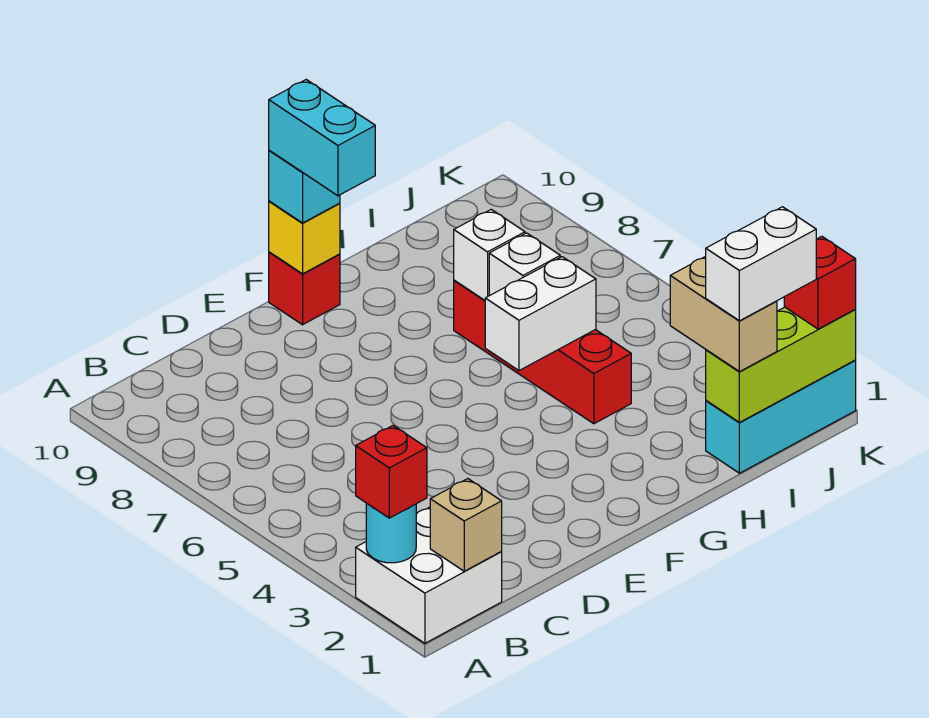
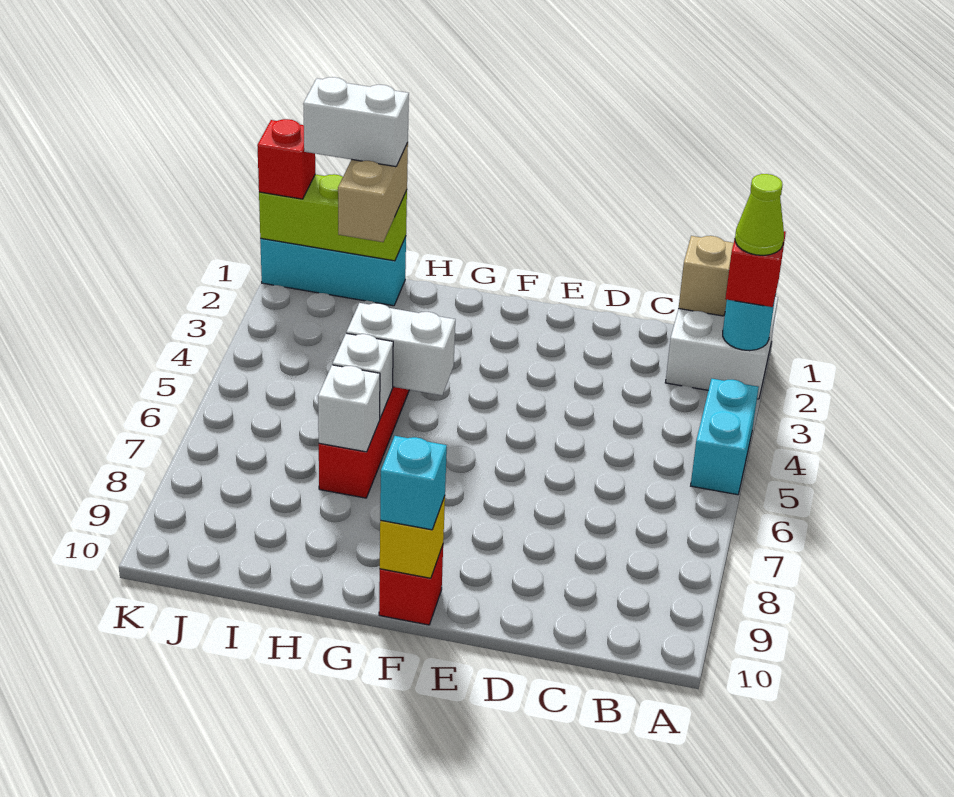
none -> lime cone A2 level 4
cyan brick F9:F10 level 4 -> cyan brick A4:A5 level 1

